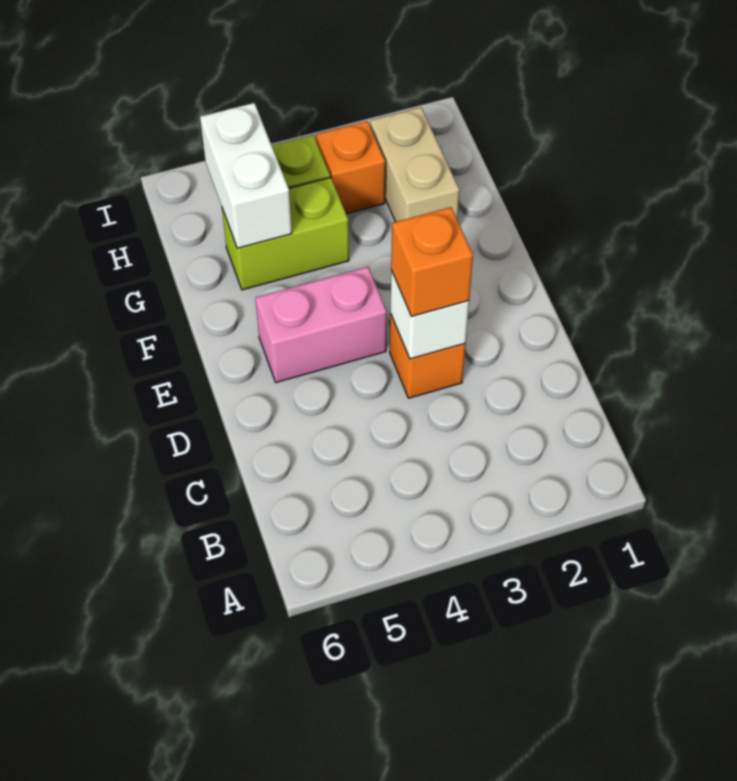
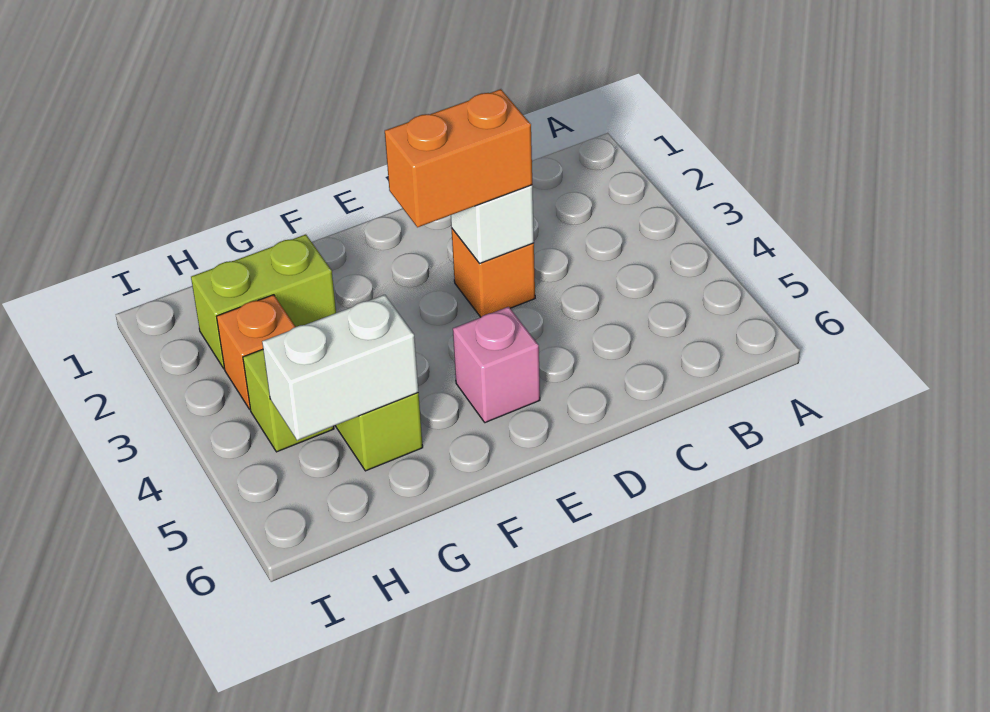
orange brick D3 level 3 -> orange brick D3:E3 level 3
pink brick E4:E5 level 1 -> pink brick E5 level 1
tan brick G2:H2 level 1 -> lime brick G2:H2 level 1

